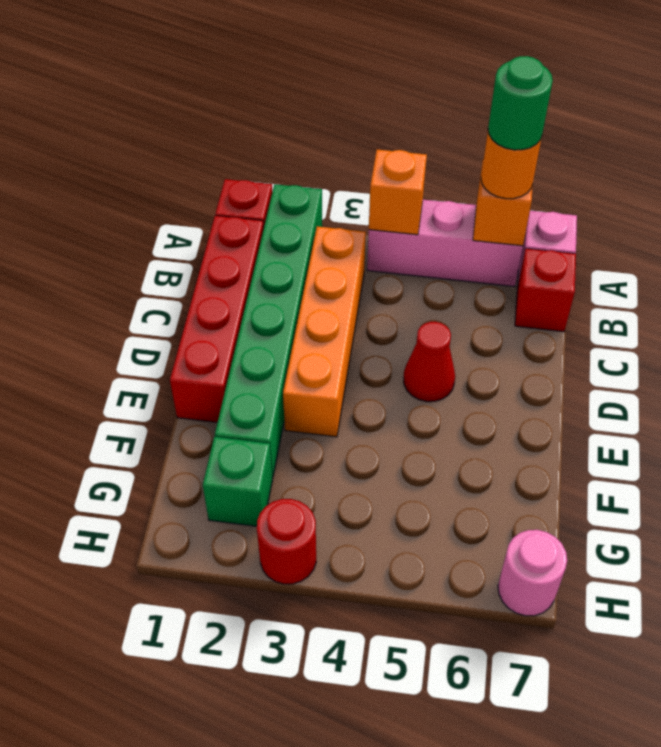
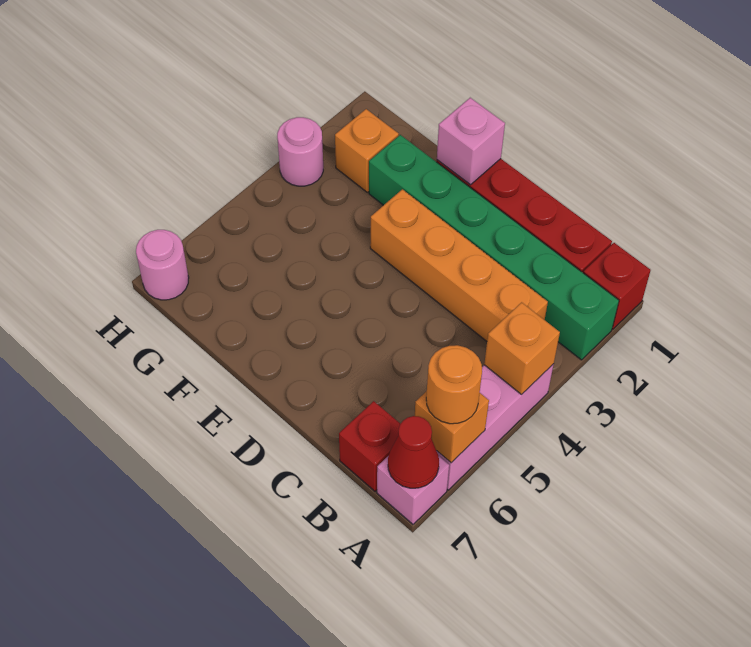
green round brick A6 level 4 -> none
red cone D5 level 1 -> red cone A7 level 2
none -> pink brick E1 level 2
green brick G2 level 1 -> orange brick G2 level 1
red round brick H3 level 1 -> pink round brick H3 level 1

